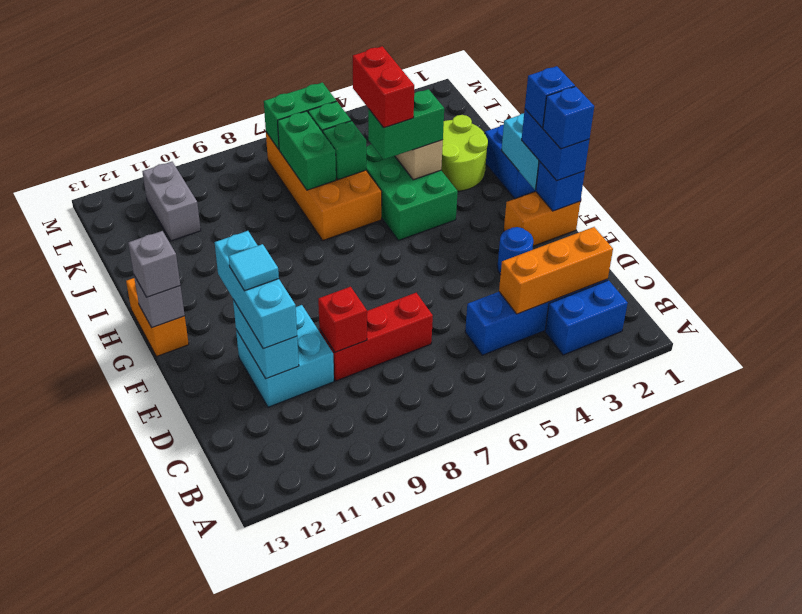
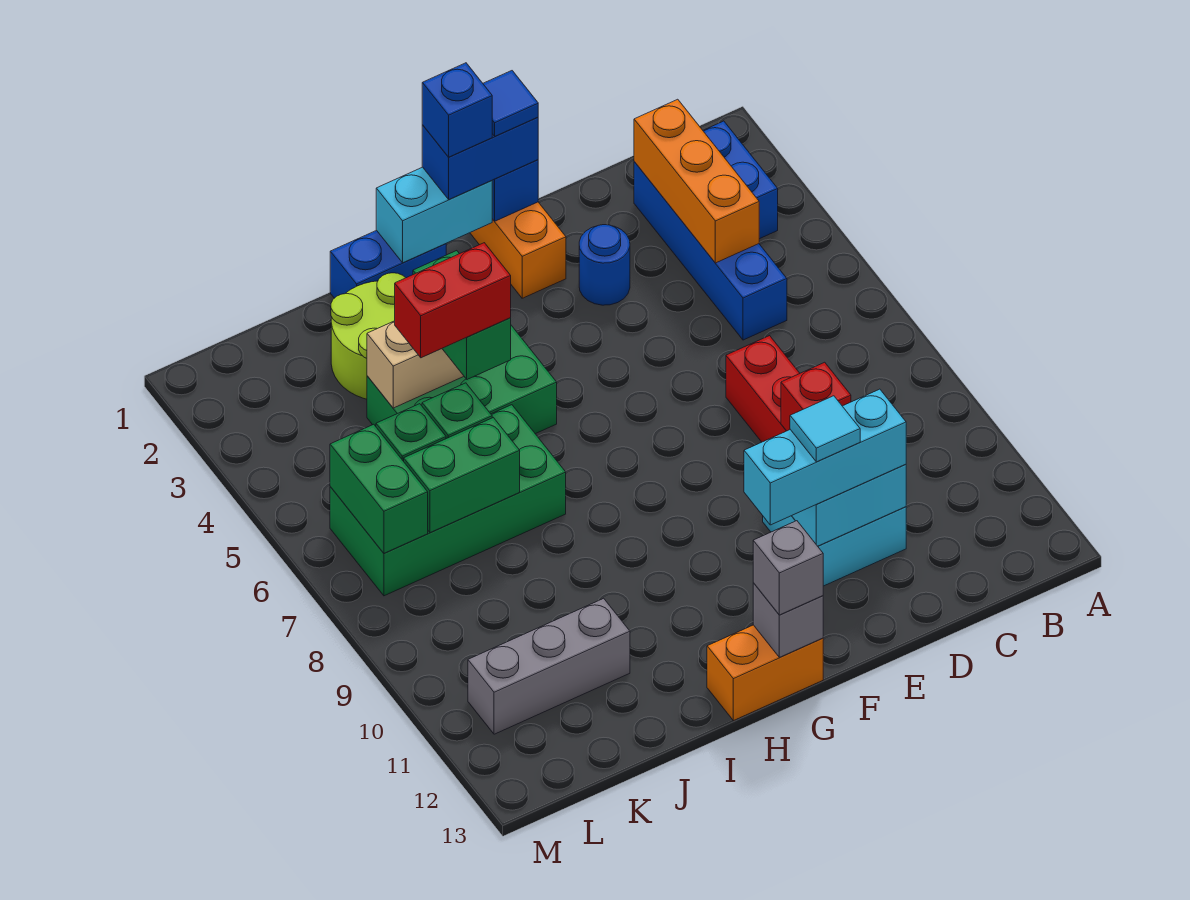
blue brick F1 level 4 -> blue tile F1 level 4
orange brick I6:L7 level 1 -> green brick I6:L7 level 1
grey brick K11:L11 level 1 -> grey brick J11:L11 level 1

